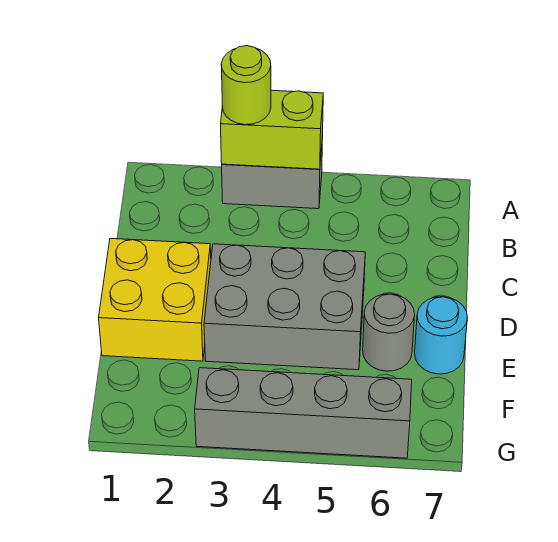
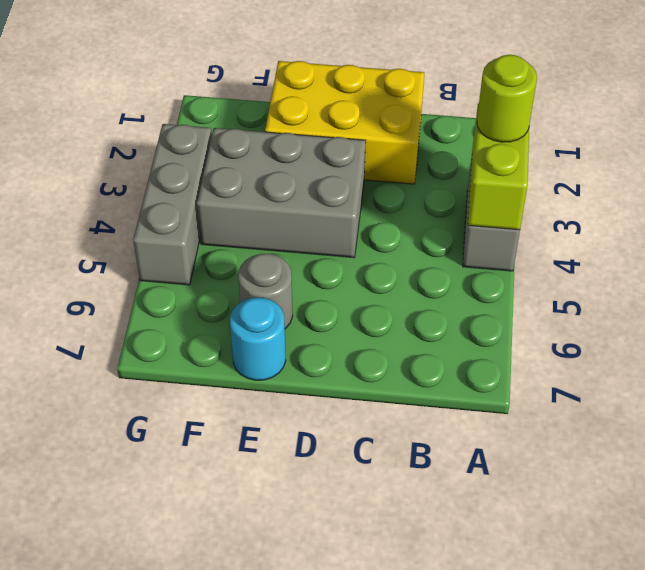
yellow brick D1:E2 level 1 -> yellow brick C1:E2 level 1
grey brick D3:E5 level 1 -> grey brick D3:F4 level 1
grey brick G3:G6 level 1 -> grey brick G3:G5 level 1

